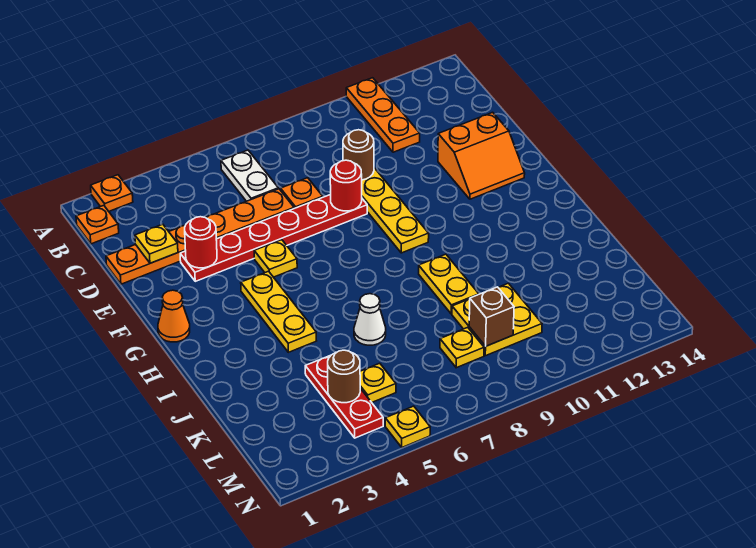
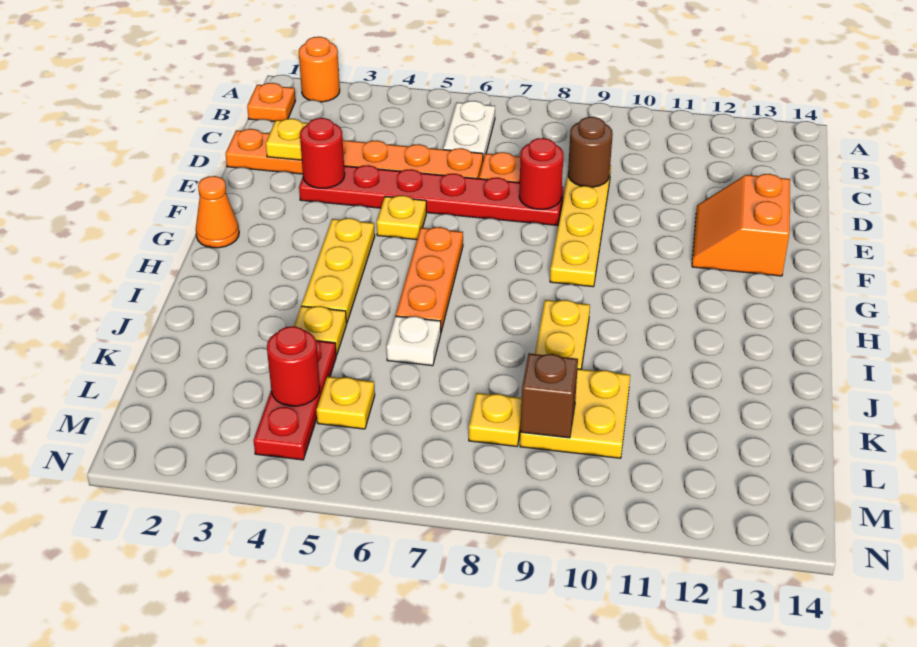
orange plate A2 level 1 -> orange round brick A2 level 1
orange plate A11:C11 level 1 -> orange plate G6:I6 level 1
orange slope E12:F13 level 1 top E -> orange slope E12:F13 level 1 top 13
white cone J6 level 1 -> white plate J6 level 1
brown round brick L4 level 2 -> red round brick L4 level 2
yellow plate N5 level 1 -> yellow plate J4 level 1

